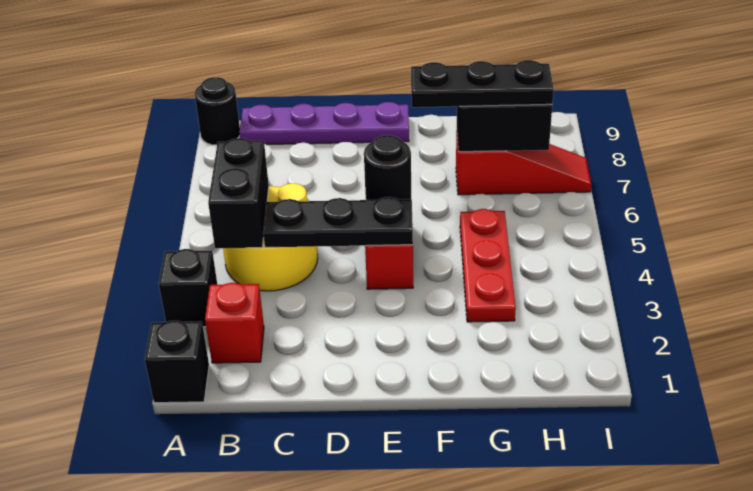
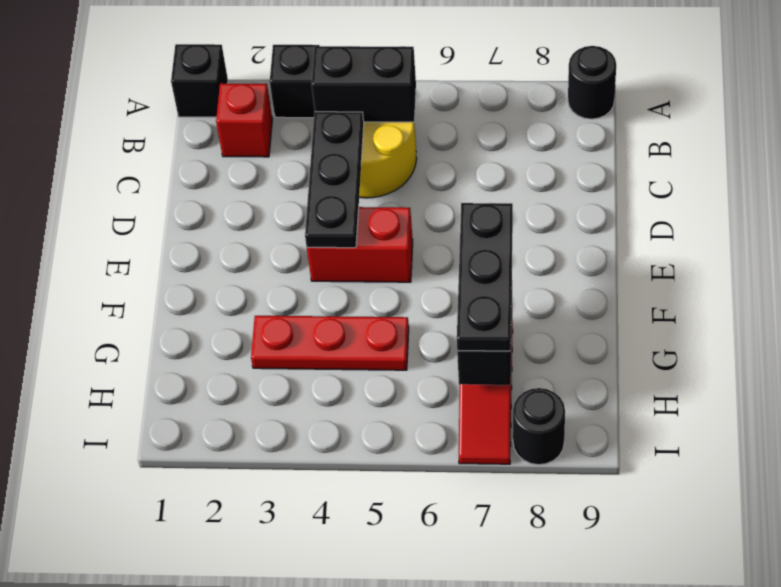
purple plate B9:E9 level 1 -> none
black round brick E5 level 2 -> black round brick I8 level 1

